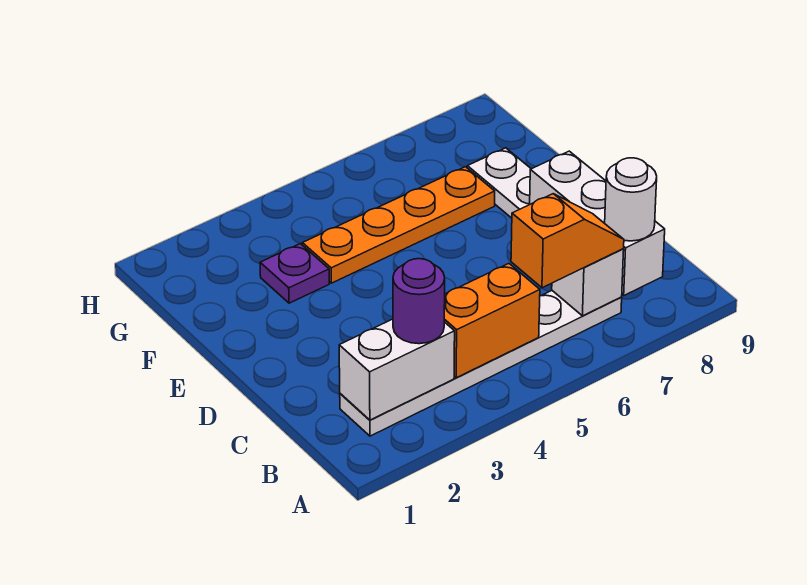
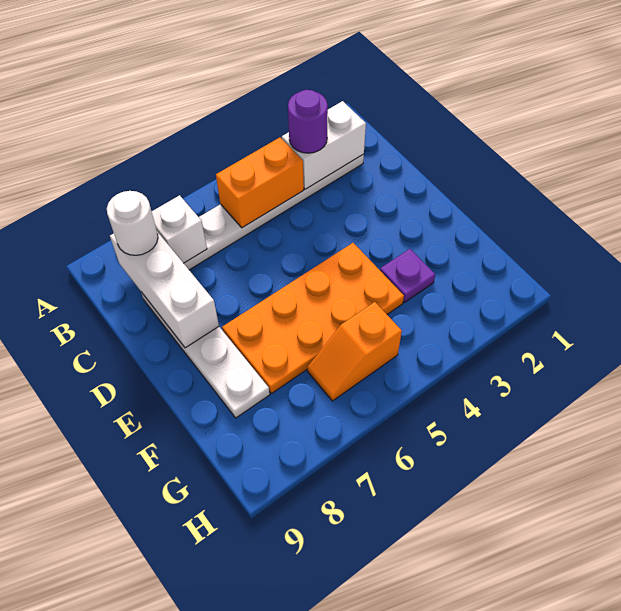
orange slope B6:B7 level 3 top 6 -> orange slope G5:G6 level 1 top 5
orange plate F4:F7 level 1 -> orange plate E4:F7 level 1

